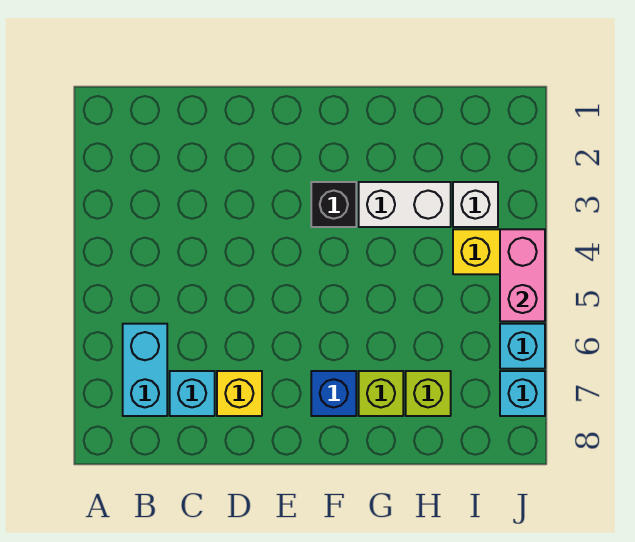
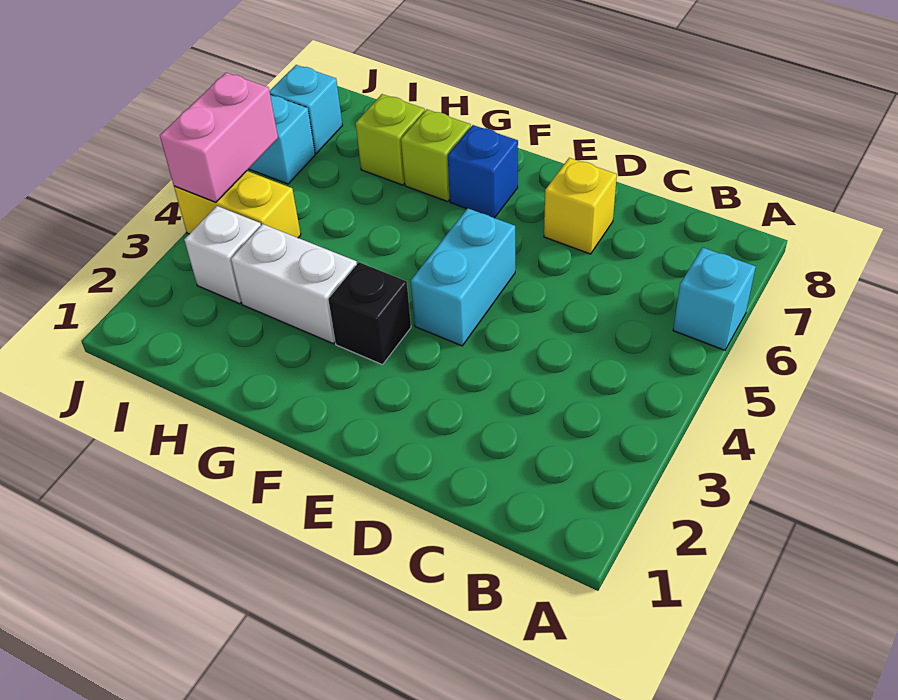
cyan brick B6:B7 level 1 -> cyan brick E4:E5 level 1
cyan brick C7 level 1 -> cyan brick A6 level 1

